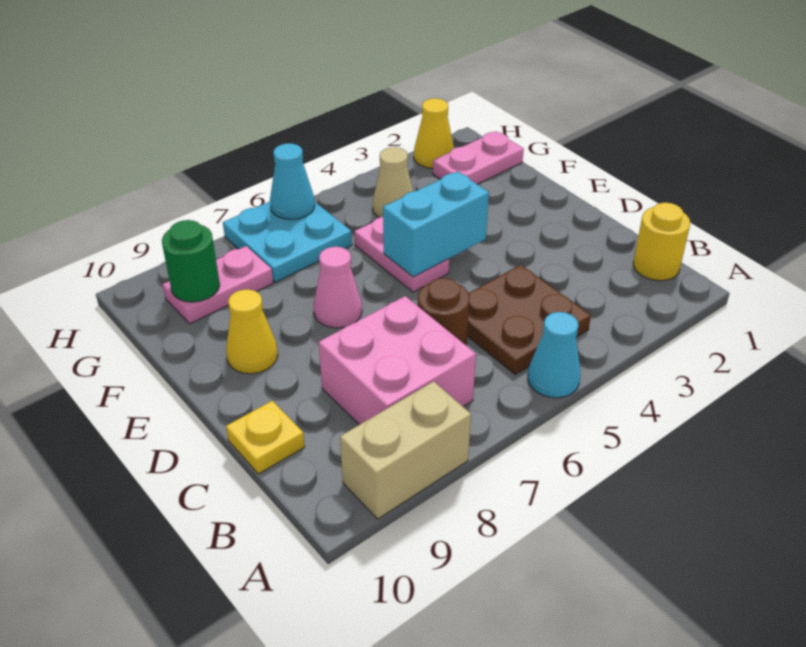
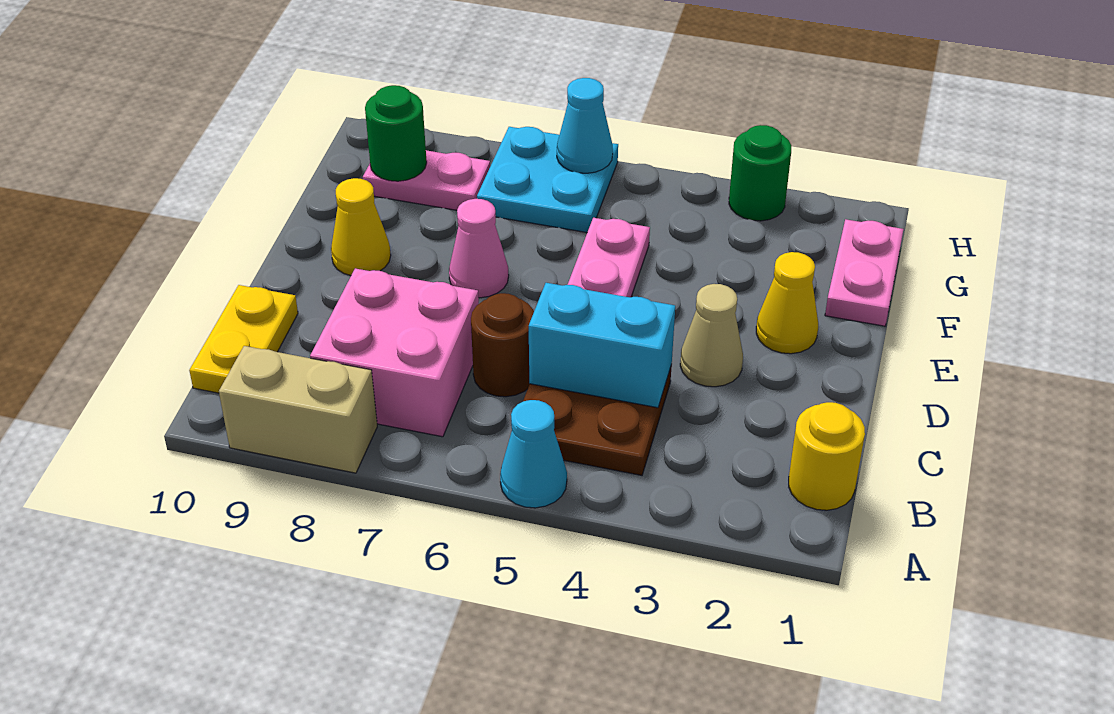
yellow plate C10 level 1 -> yellow plate B10:C10 level 1
cyan brick E4:E5 level 2 -> cyan brick C4:C5 level 2
pink plate G1:G2 level 1 -> pink plate F1:G1 level 1
tan cone G4 level 1 -> tan cone D3 level 1
yellow cone H2 level 1 -> yellow cone E2 level 1
none -> green round brick H3 level 1

